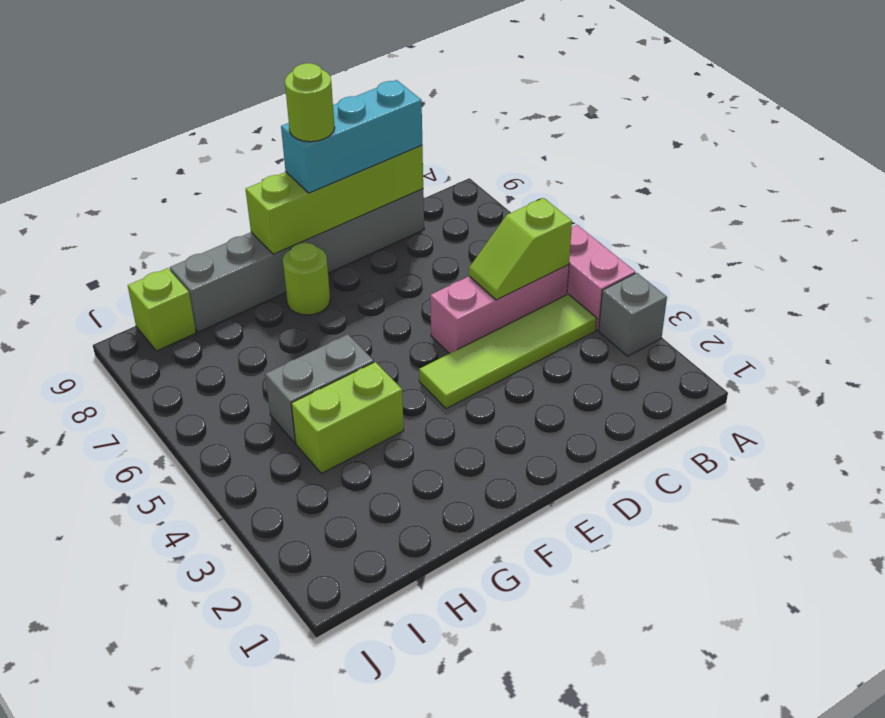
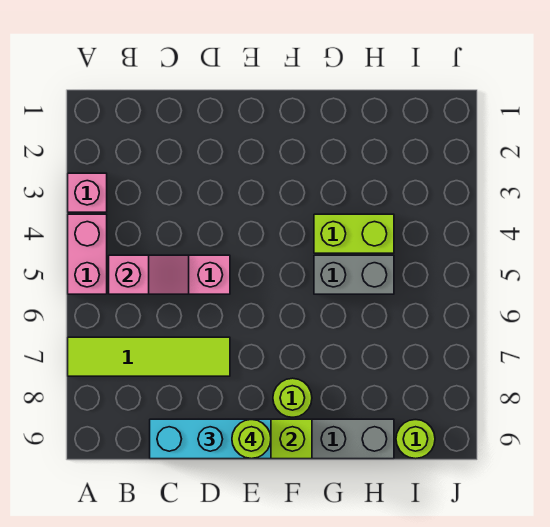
grey brick A3 level 1 -> pink brick A3 level 1
lime tile B4:E4 level 1 -> lime tile A7:D7 level 1
lime slope B5:C5 level 2 top B -> pink slope B5:C5 level 2 top B
lime brick I9 level 1 -> lime round brick I9 level 1

